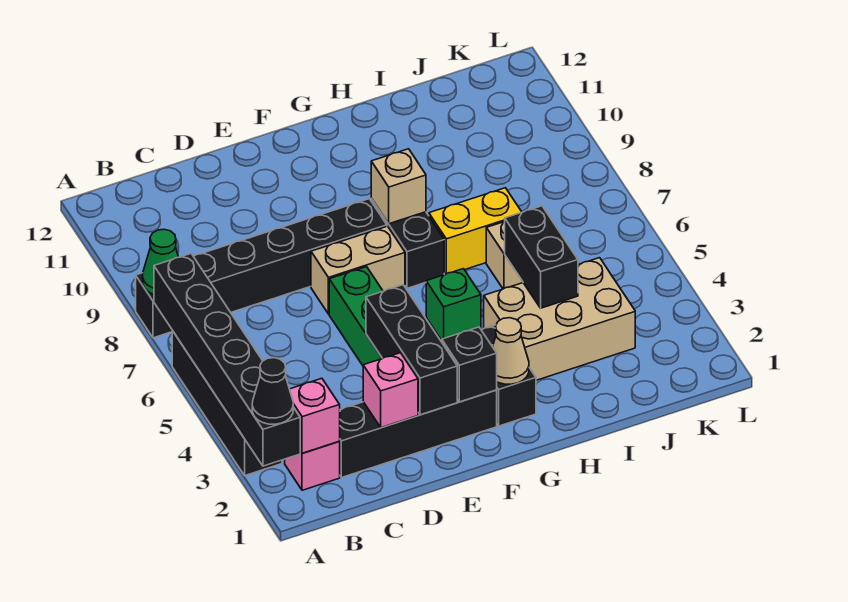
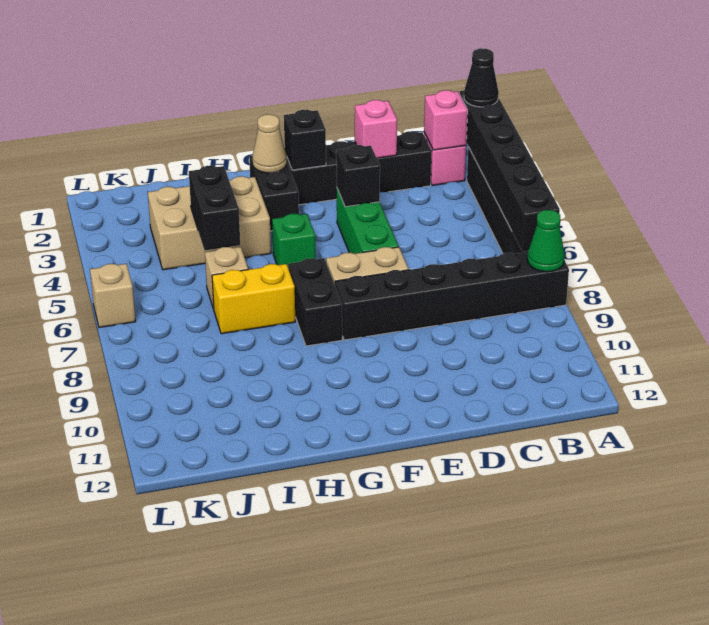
black brick E2:E4 level 2 -> black brick E4 level 2
tan brick G8 level 2 -> tan brick L6 level 1

